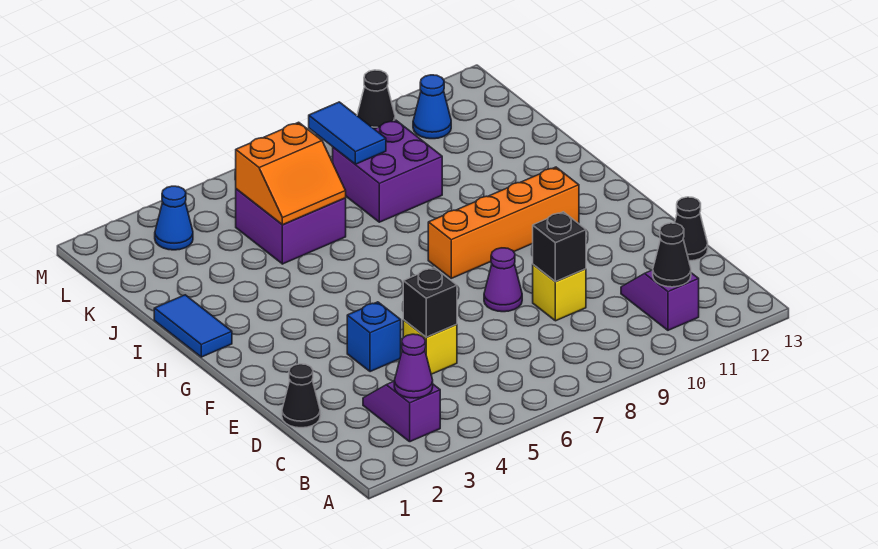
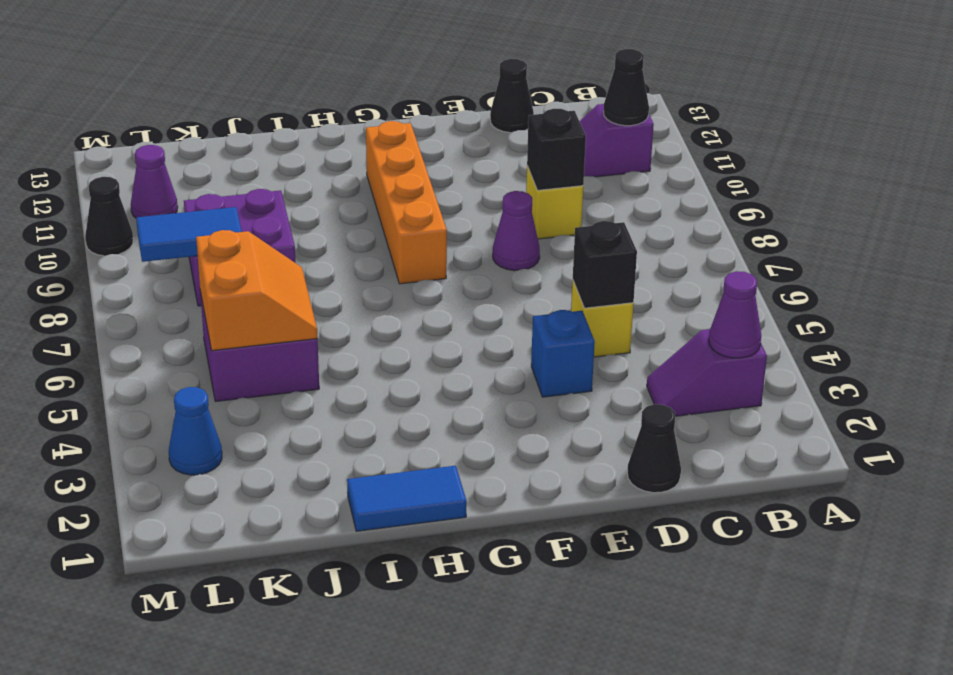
blue cone L11 level 1 -> purple cone L11 level 1

